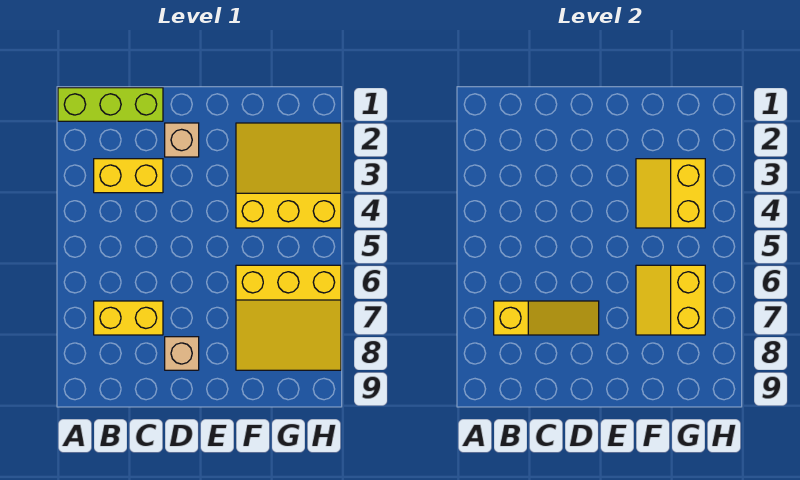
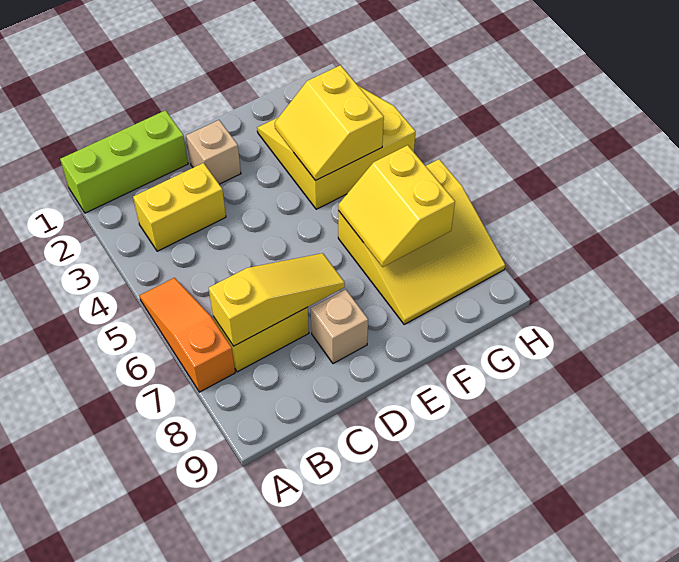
none -> orange slope A5:A7 level 1 top 7

